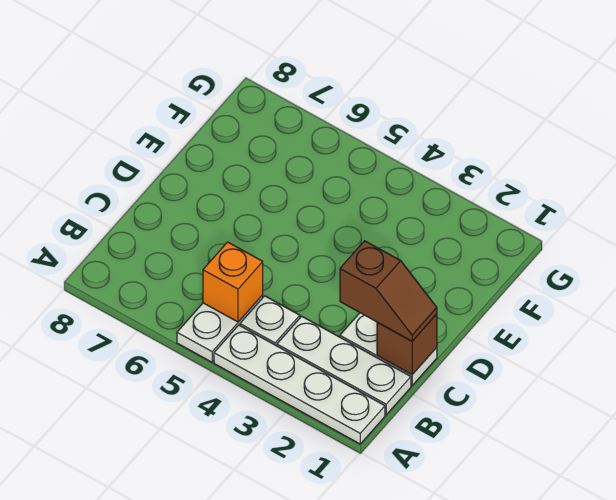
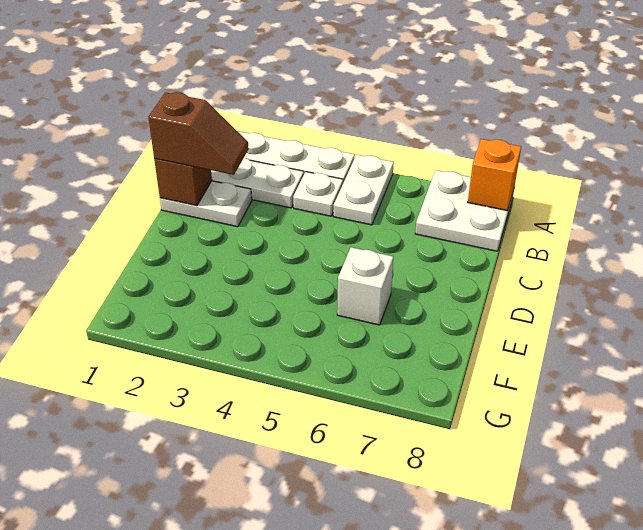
none -> white plate A7:B8 level 1
orange brick B5 level 2 -> orange brick A8 level 2
brown slope C1:C2 level 3 top 2 -> brown slope C1:C2 level 3 top 1
none -> white brick E6 level 1

